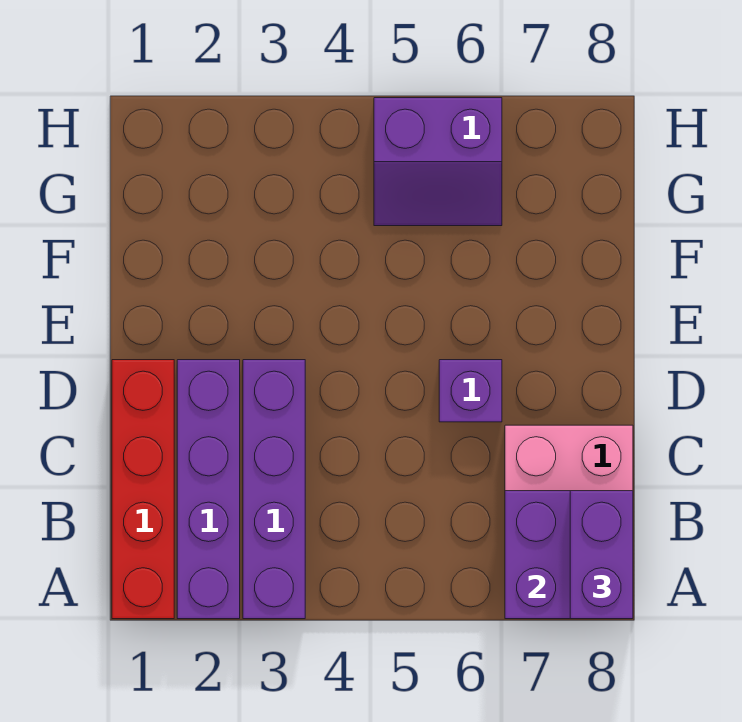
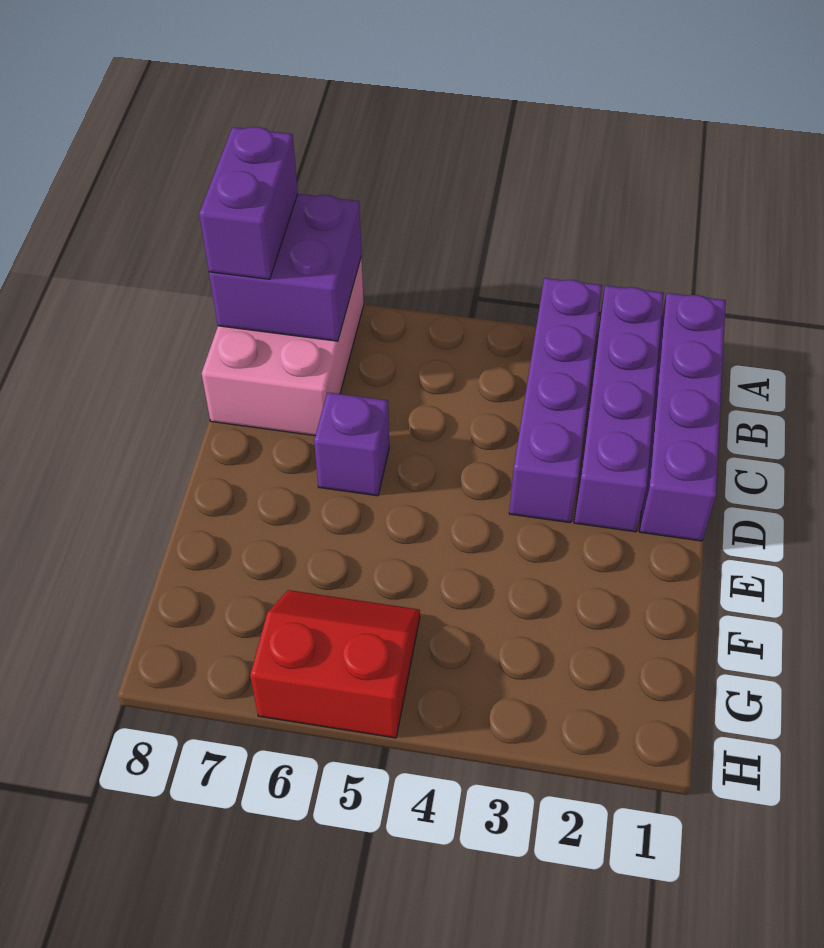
red brick A1:D1 level 1 -> purple brick A1:D1 level 1
purple slope G5:H6 level 1 top H -> red slope G5:H6 level 1 top H

